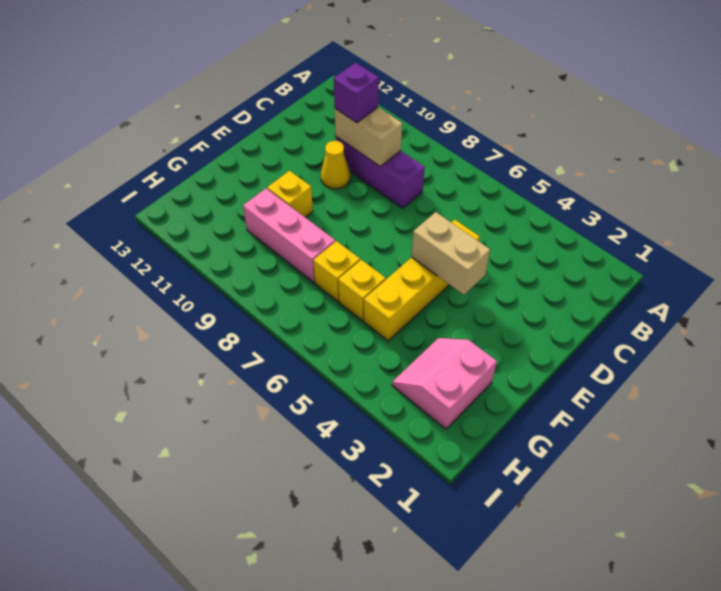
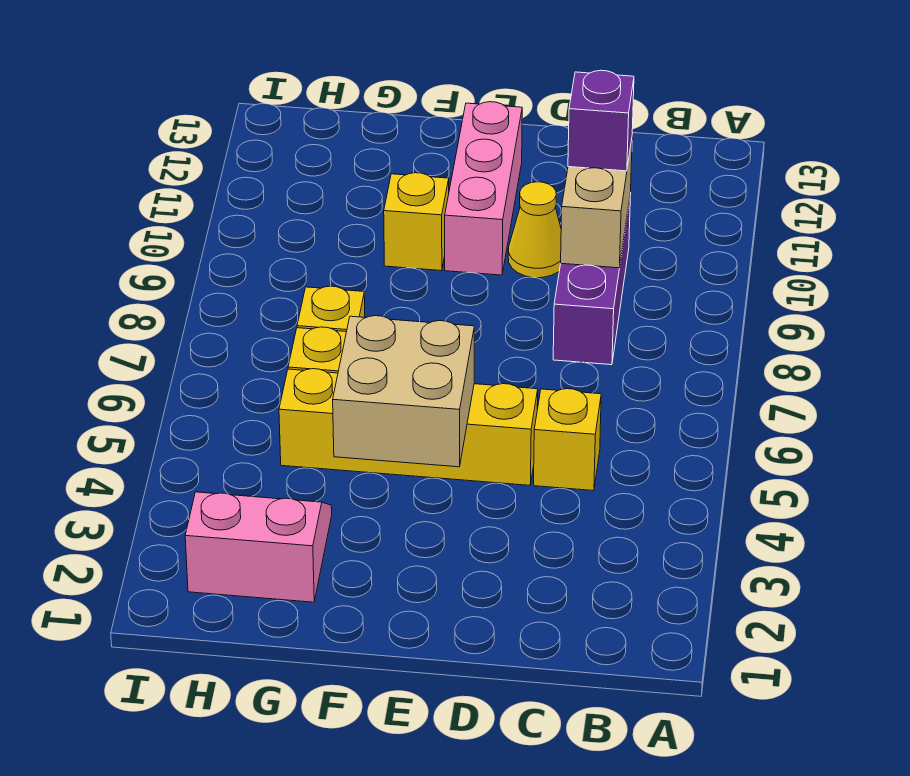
none -> yellow brick C5 level 1
tan brick E4:E5 level 2 -> tan brick E4:F5 level 2
pink brick G8:G10 level 1 -> pink brick E10:E12 level 1

